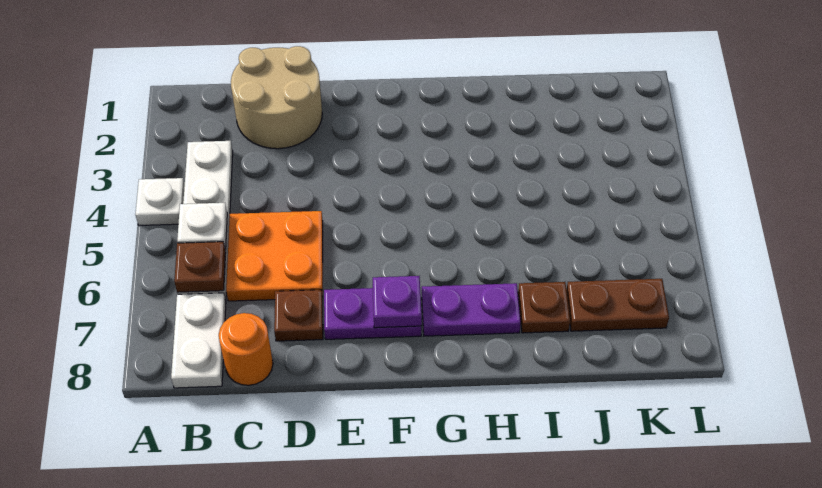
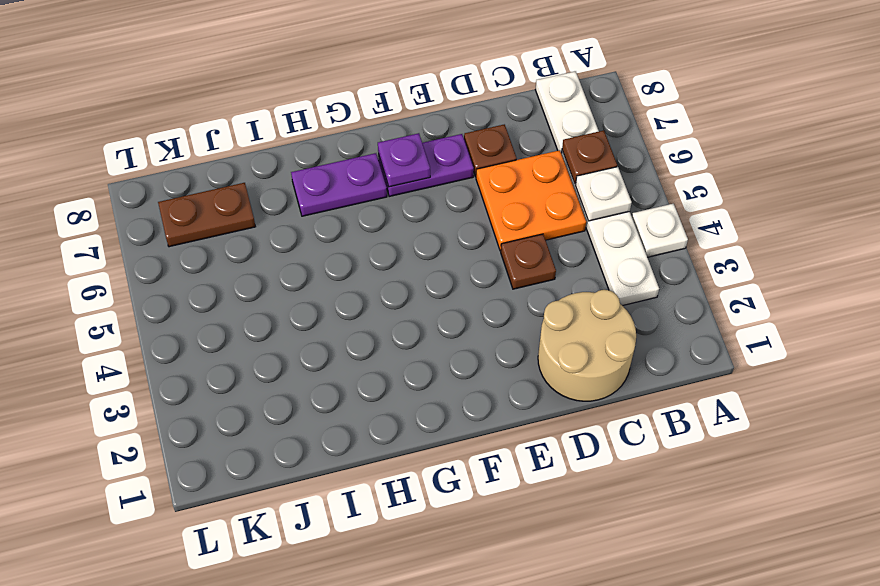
orange round brick C8 level 1 -> none
brown plate I7 level 1 -> brown plate D4 level 1

